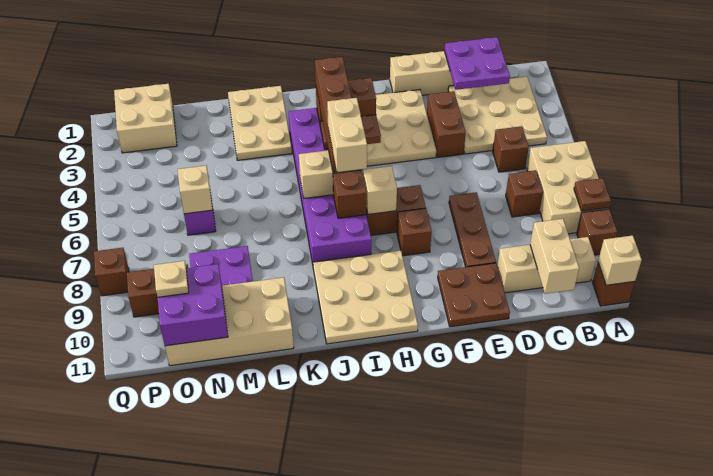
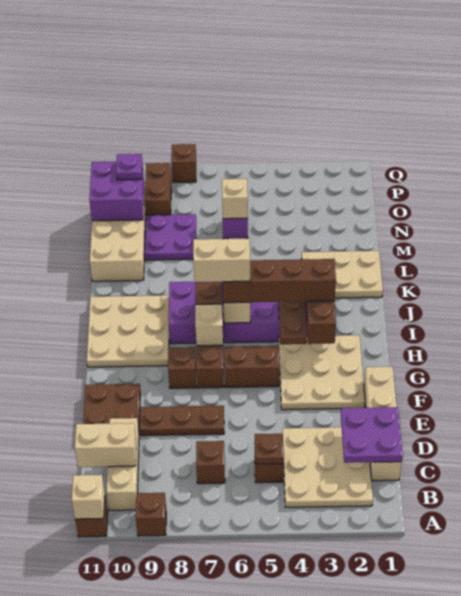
tan brick A6:B8 level 1 -> none
brown plate A8 level 2 -> brown plate C5 level 2
brown brick E3:E4 level 1 -> brown brick G5:G6 level 1
tan brick O1:P2 level 1 -> none
tan plate O10 level 3 -> purple plate O10 level 3

